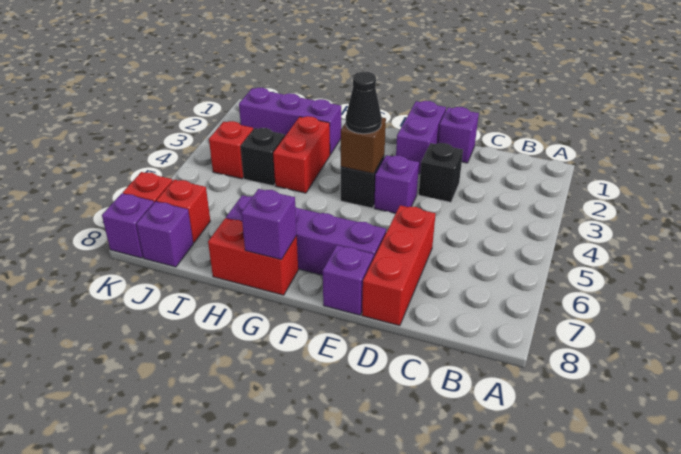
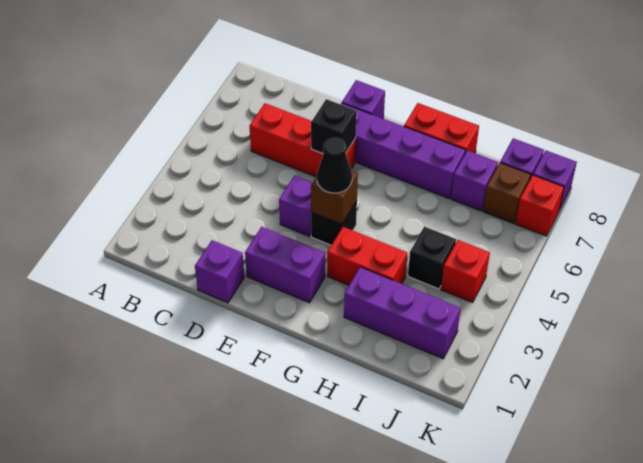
black brick D3 level 1 -> black brick E6 level 2
red brick D6:D8 level 1 -> red brick C6:E6 level 1
purple brick E1:E2 level 1 -> purple brick E2:F2 level 1
purple brick G8 level 2 -> purple brick I7 level 1
red brick H3:H4 level 1 -> red brick G3:H3 level 1
red brick J7 level 1 -> brown brick J7 level 1

